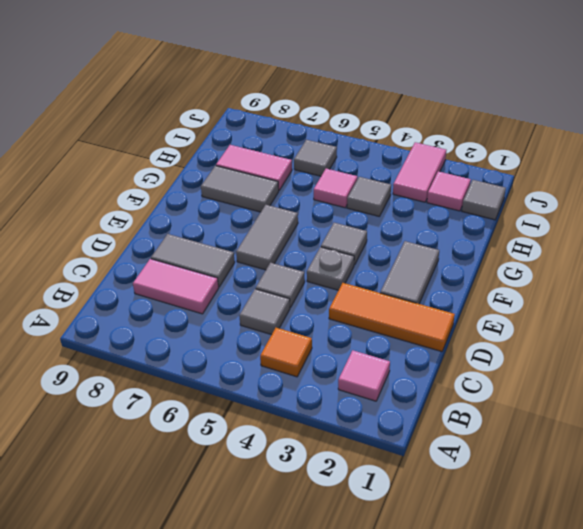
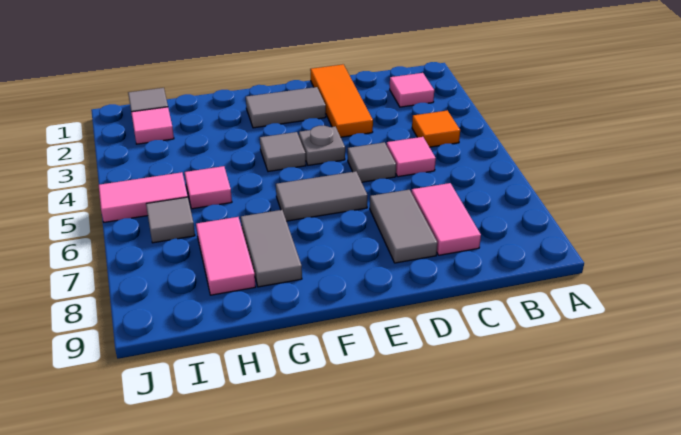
grey tile C5 level 1 -> pink tile C5 level 1
grey tile H4 level 1 -> none
pink tile I3:J3 level 1 -> pink tile I5:J5 level 1

